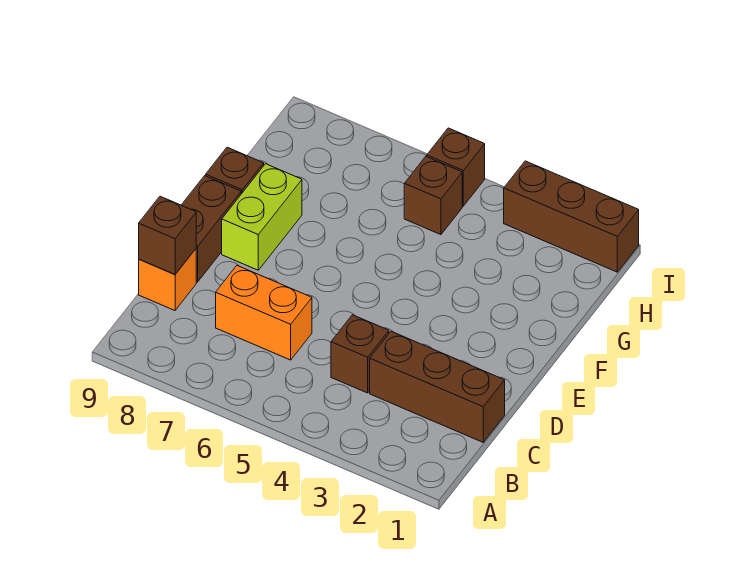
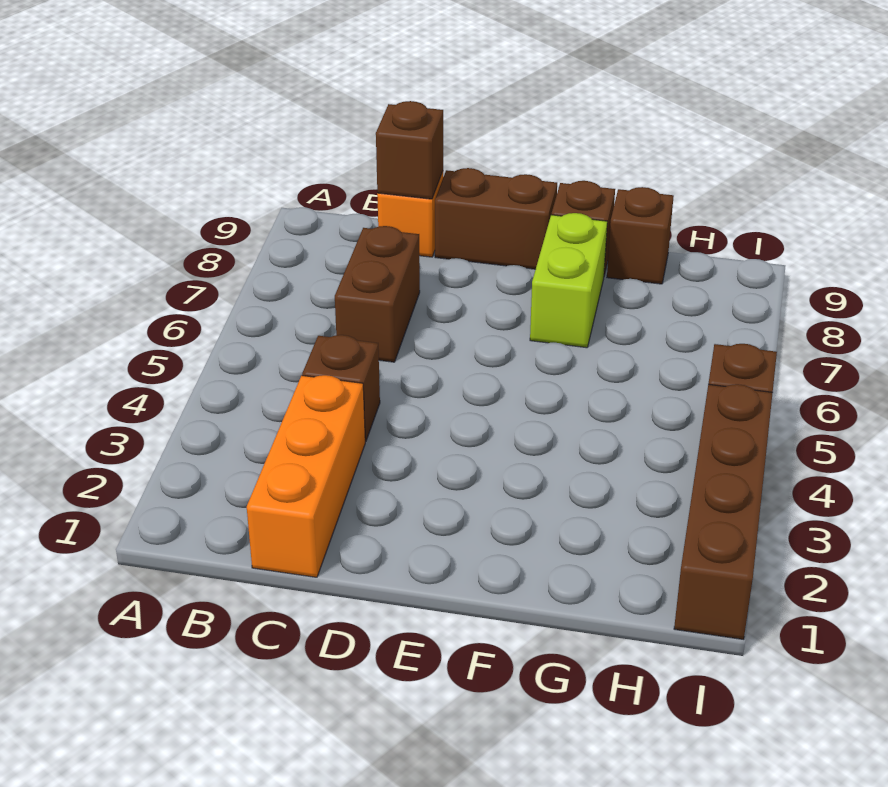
brown brick C1:C3 level 1 -> orange brick C1:C3 level 1
orange brick C6:C7 level 1 -> brown brick C6:C7 level 1
lime brick E8:F8 level 1 -> lime brick F7:F8 level 1
brown brick H5 level 1 -> brown brick G9 level 1
brown brick I1:I3 level 1 -> brown brick I1:I4 level 1

